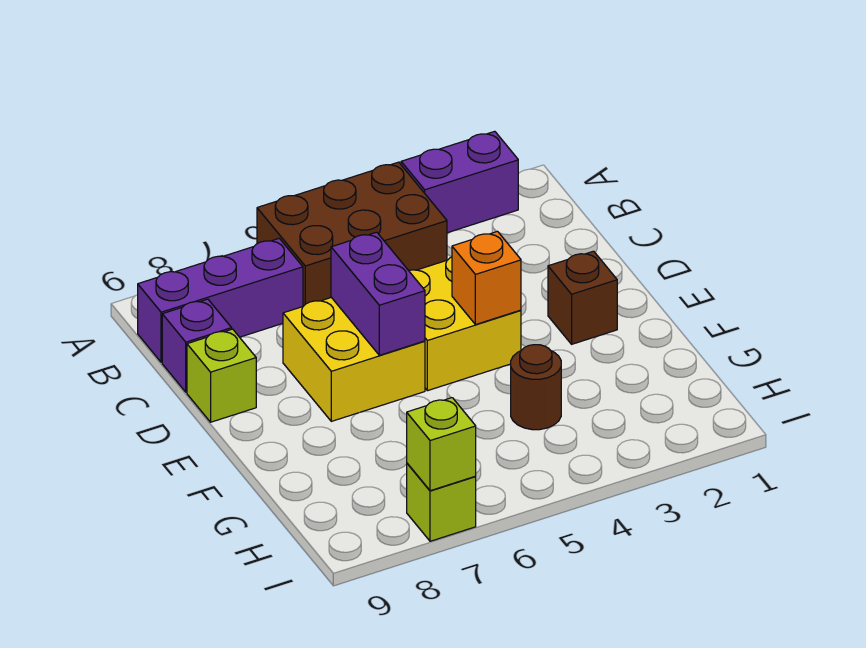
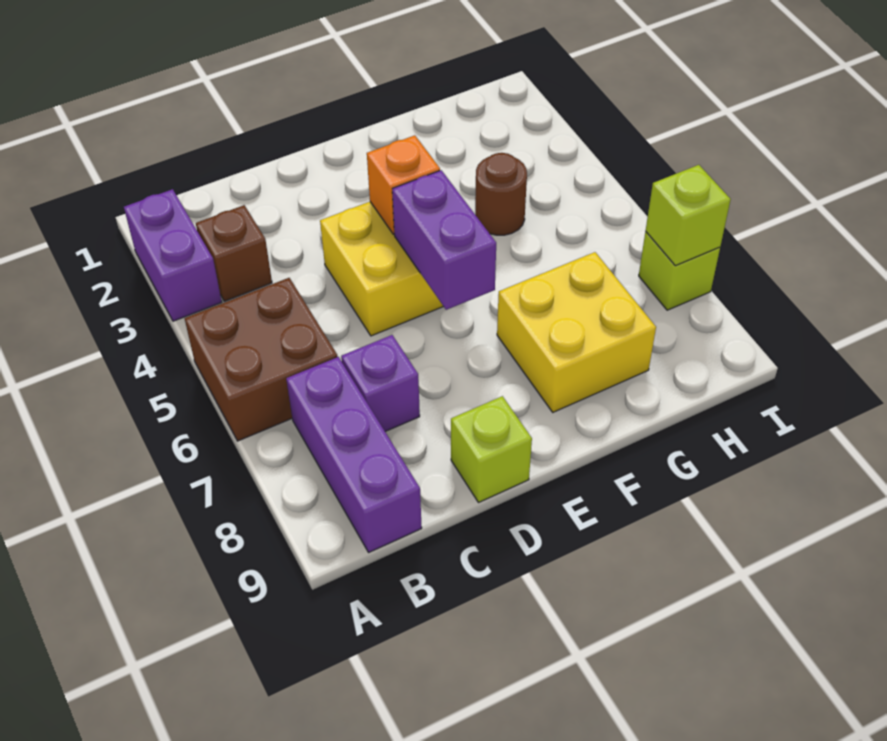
brown brick A4:B6 level 1 -> brown brick A5:B6 level 1
purple brick C9 level 1 -> purple brick C7 level 1
yellow brick D6:E7 level 1 -> yellow brick F7:G8 level 1
purple brick D6:E6 level 2 -> purple brick E5:E6 level 2
brown brick E2 level 1 -> brown brick B3 level 1

